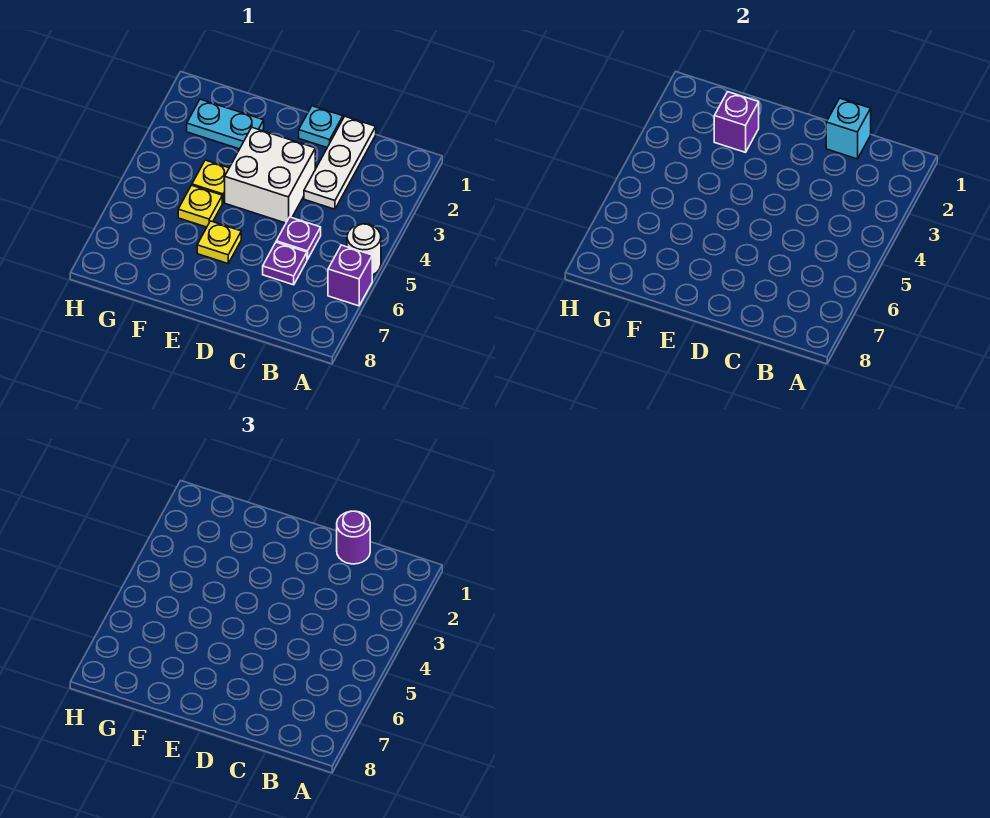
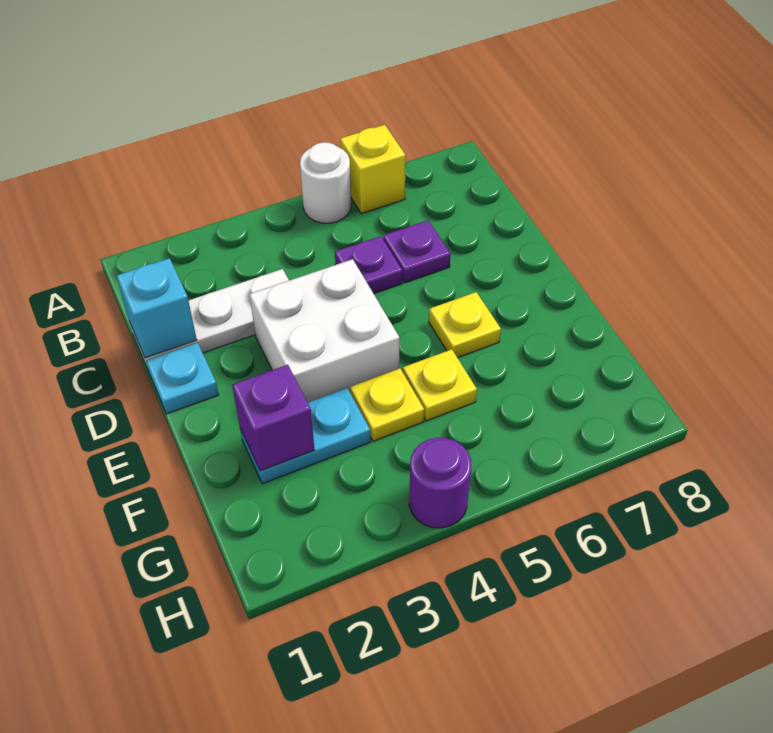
purple brick A6 level 1 -> yellow brick A6 level 1
purple round brick C1 level 3 -> purple round brick H4 level 1
cyan plate F2:G2 level 1 -> cyan plate F2:F3 level 1

